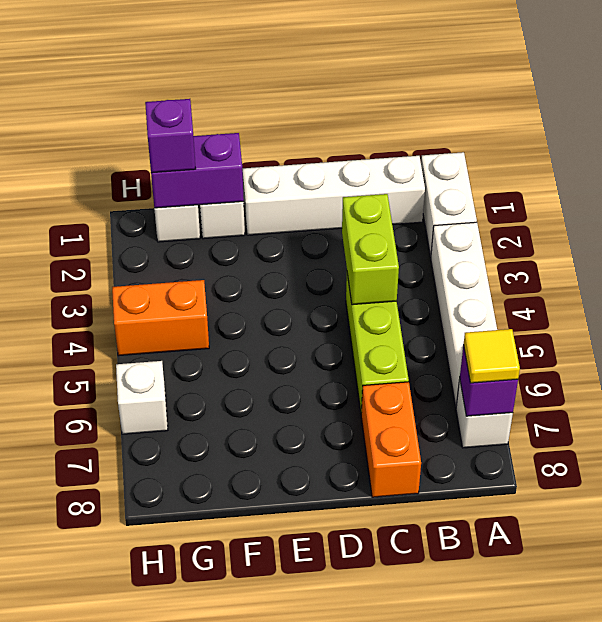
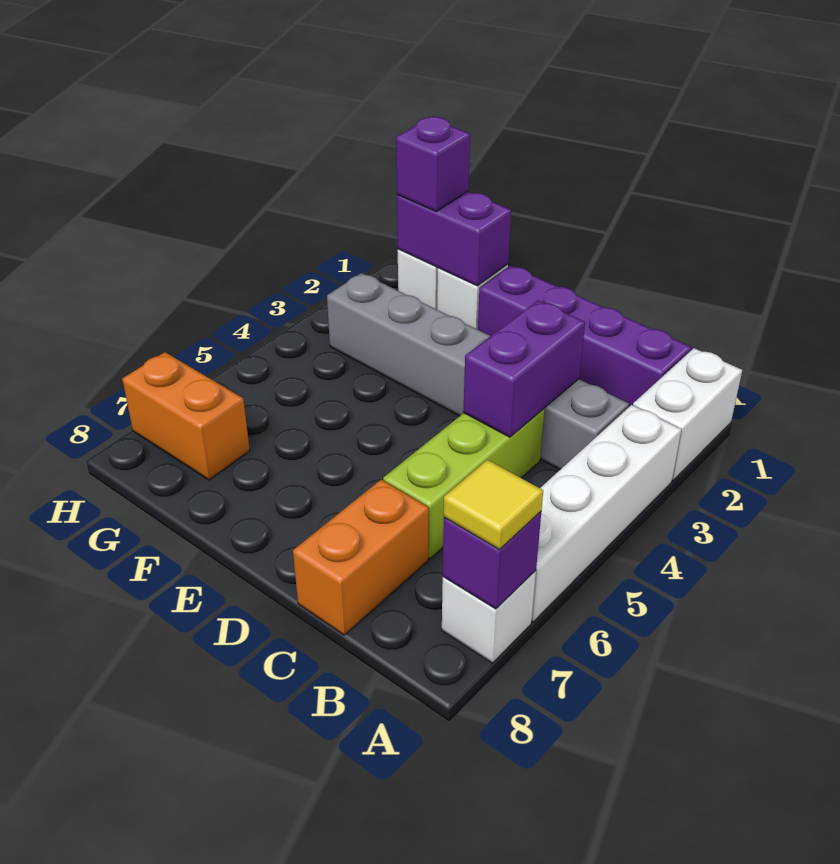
white brick B1:E1 level 1 -> purple brick B1:E1 level 1
none -> grey brick B3:G3 level 1
lime brick C3:C4 level 2 -> purple brick C3:C4 level 2
orange brick G4:H4 level 1 -> orange brick G7:H7 level 1
white brick H6 level 1 -> none

